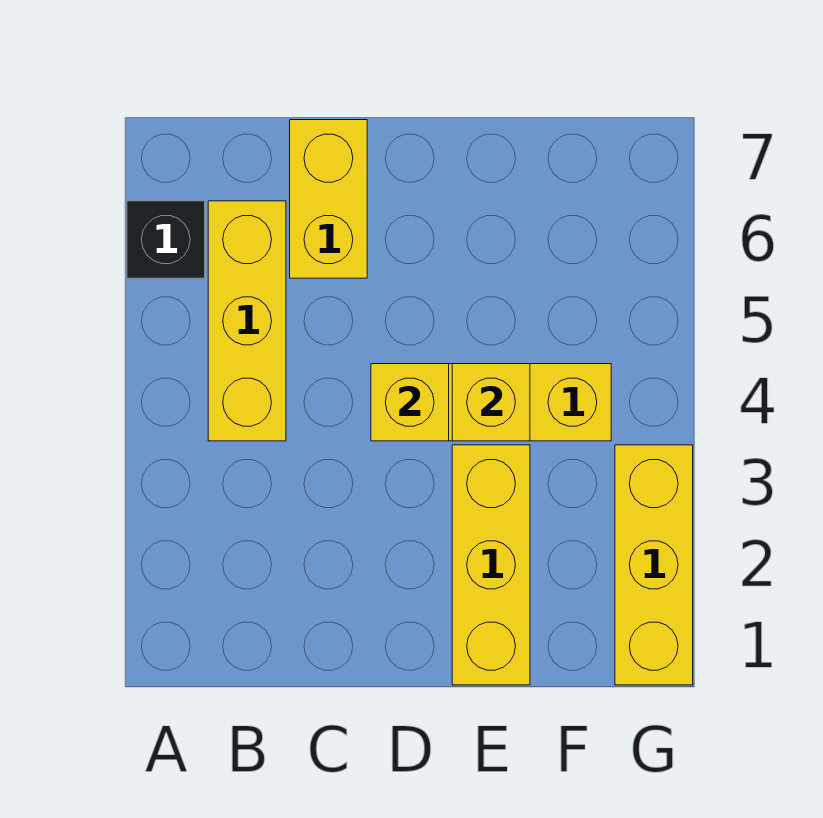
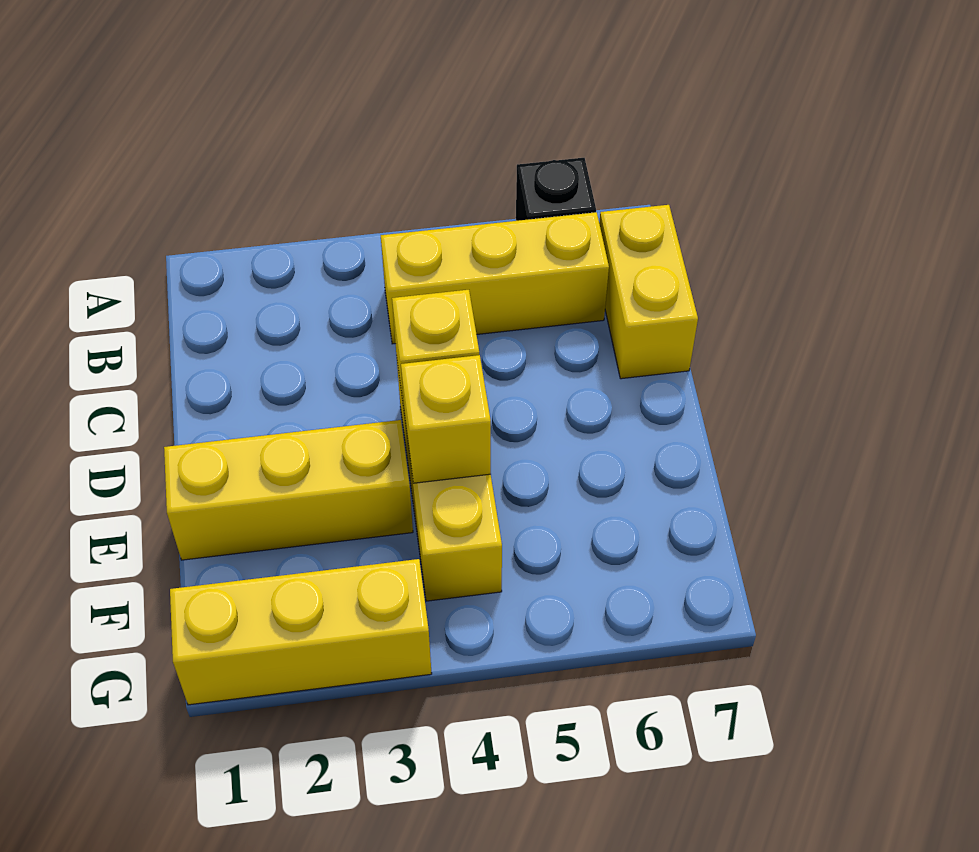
yellow brick C6:C7 level 1 -> yellow brick B7:C7 level 1

